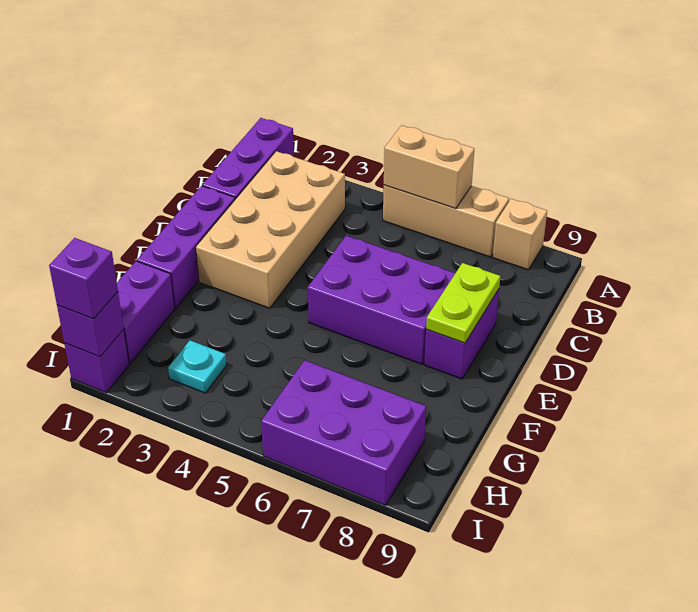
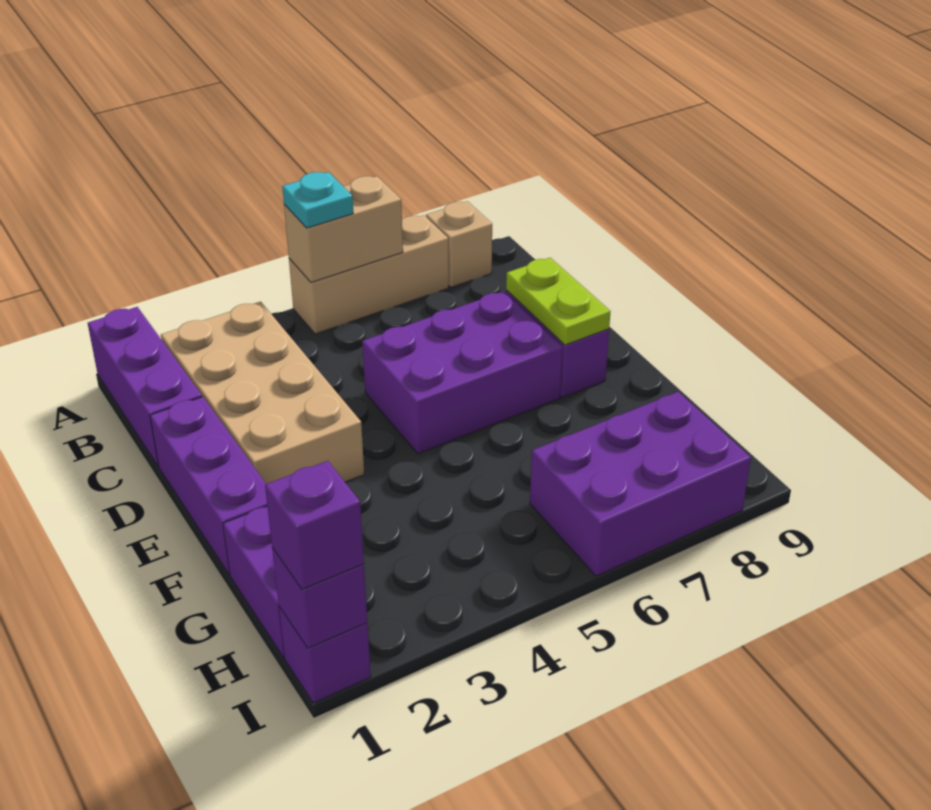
cyan plate H3 level 1 -> cyan plate A5 level 3

